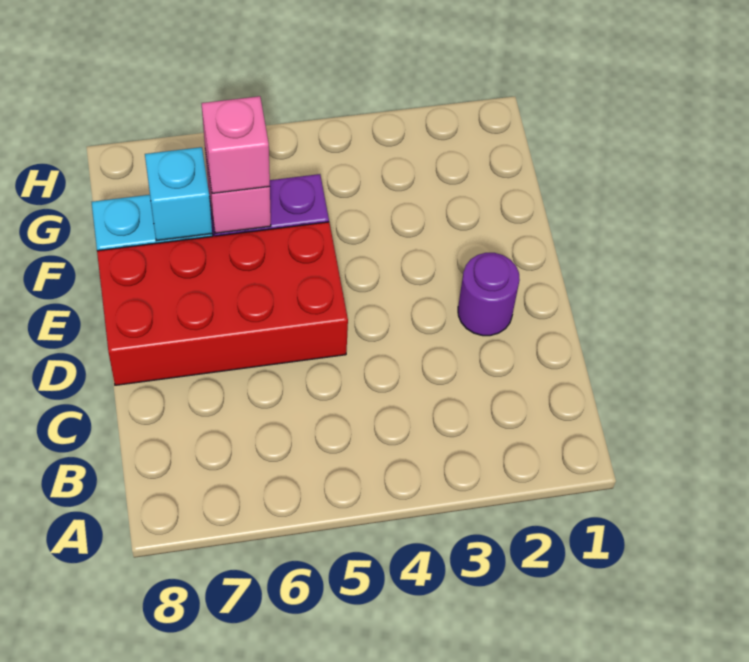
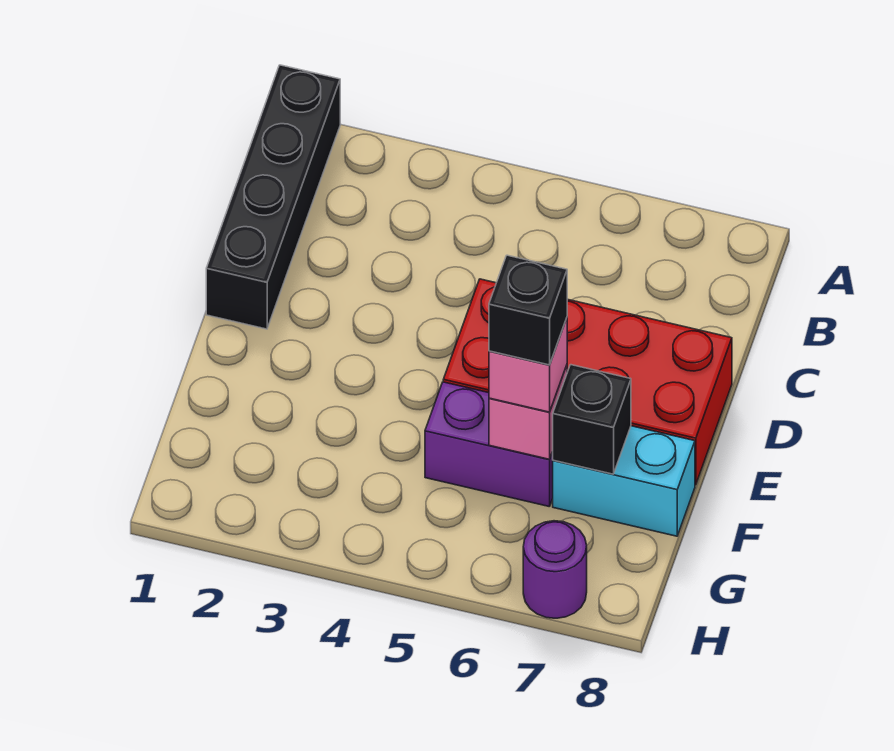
none -> black brick A1:D1 level 1
purple round brick D2 level 1 -> purple round brick H7 level 1
none -> black brick F6 level 4
cyan brick F7 level 2 -> black brick F7 level 2

